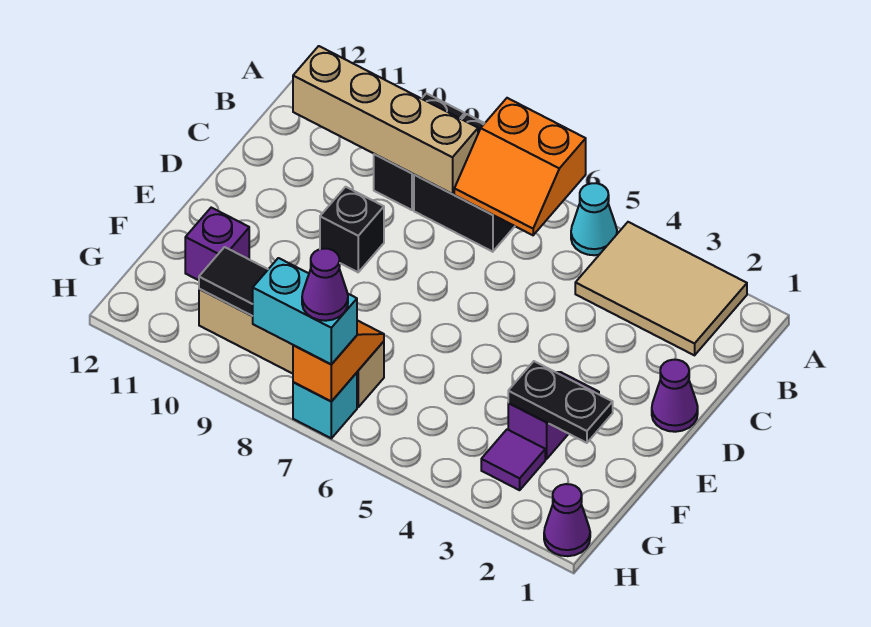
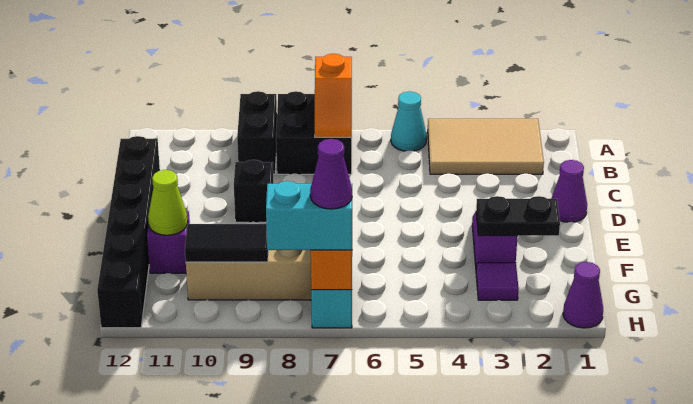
orange slope A6:B7 level 2 top A -> orange slope A7:B7 level 2 top A
tan brick B8:B11 level 2 -> none
none -> black brick C12:H12 level 1
none -> lime cone F11 level 2

